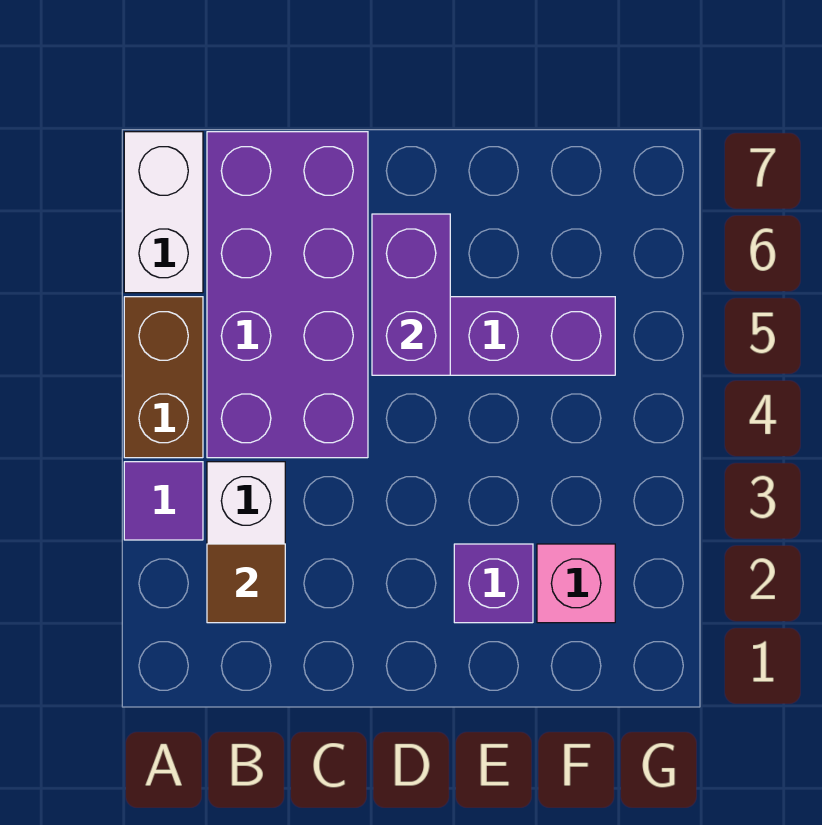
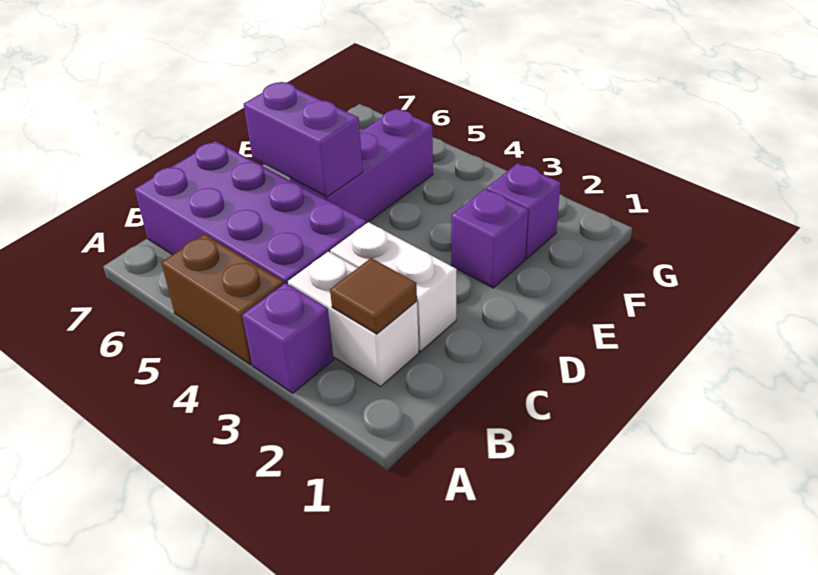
purple tile A3 level 1 -> purple brick A3 level 1
white brick A6:A7 level 1 -> white brick C2:C3 level 1
pink brick F2 level 1 -> purple brick F2 level 1

